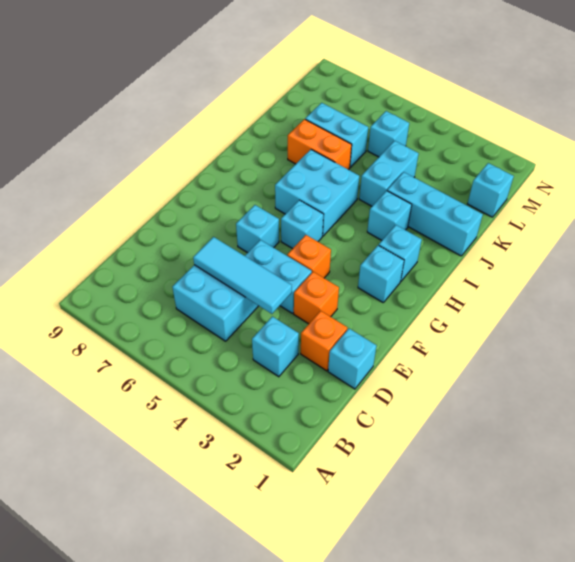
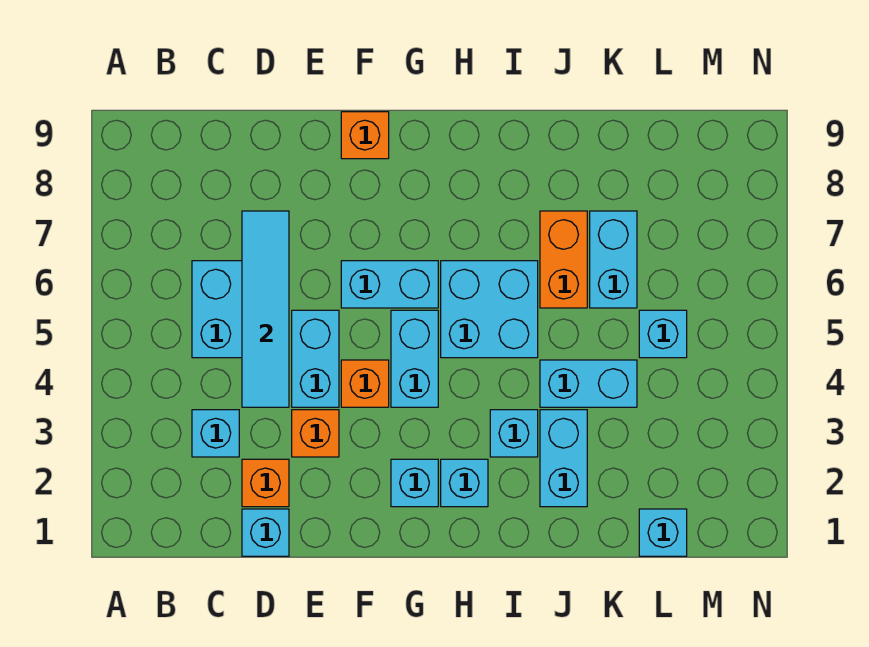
cyan tile D4:D6 level 2 -> cyan tile D4:D7 level 2
cyan brick F6 level 1 -> cyan brick F6:G6 level 1
none -> orange brick F9 level 1
cyan brick G5 level 1 -> cyan brick G4:G5 level 1
cyan brick J1:J3 level 1 -> cyan brick J2:J3 level 1

